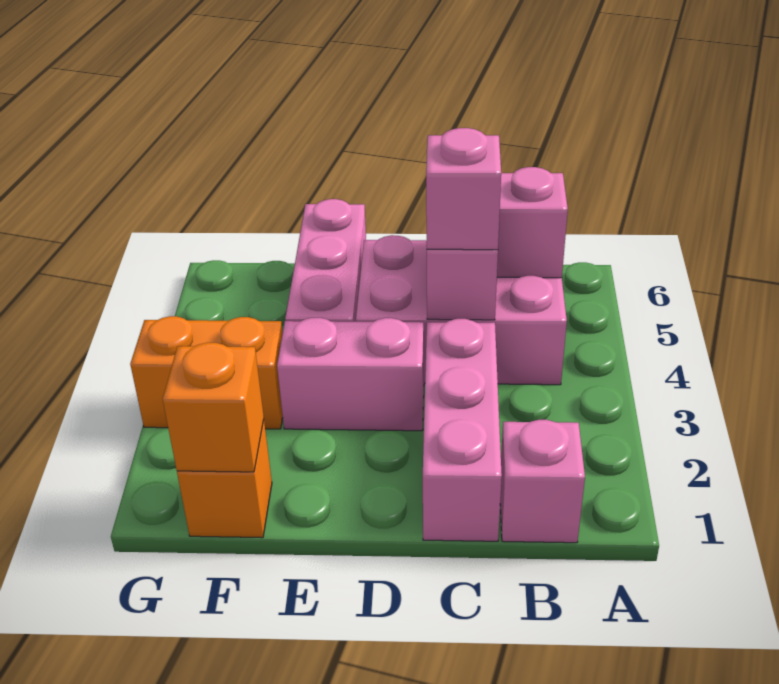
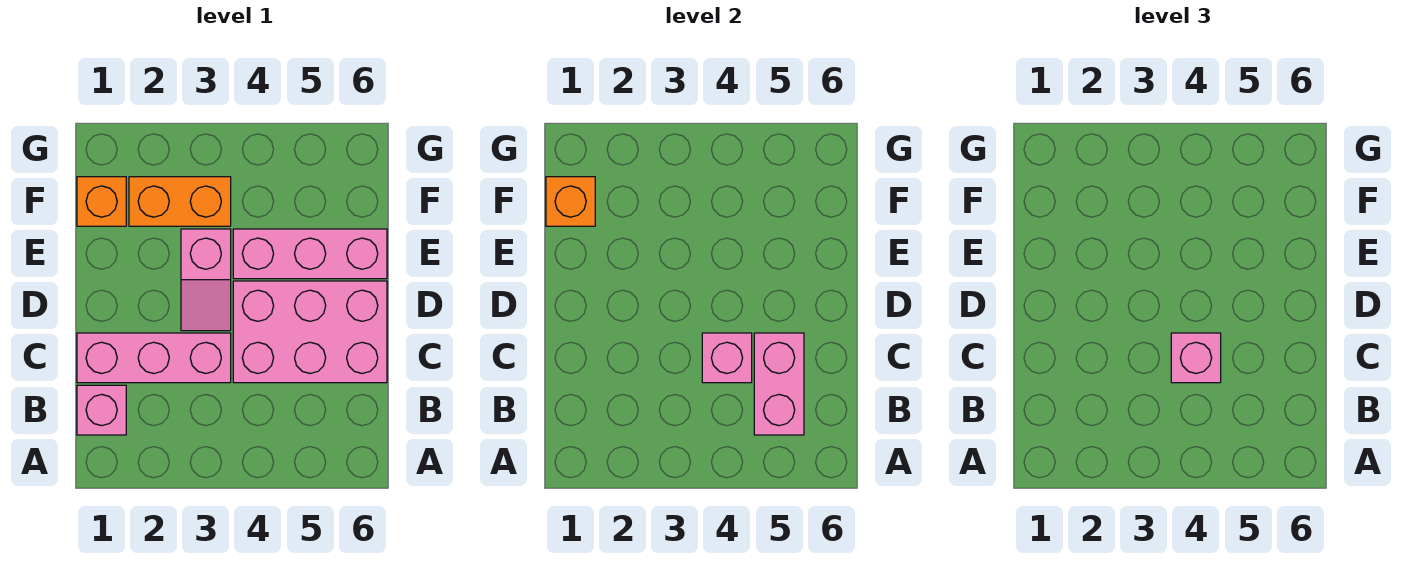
pink brick B4:D5 level 1 -> pink brick C4:D6 level 1
pink brick D3:E3 level 1 -> pink slope D3:E3 level 1 top E
orange brick F3:G3 level 1 -> orange brick F2:F3 level 1

